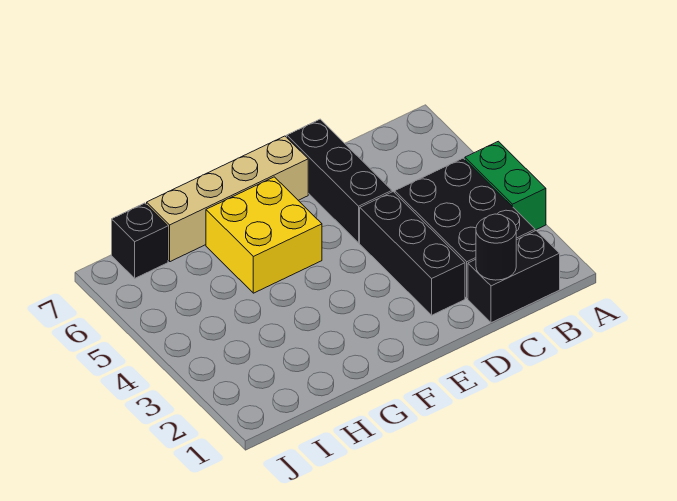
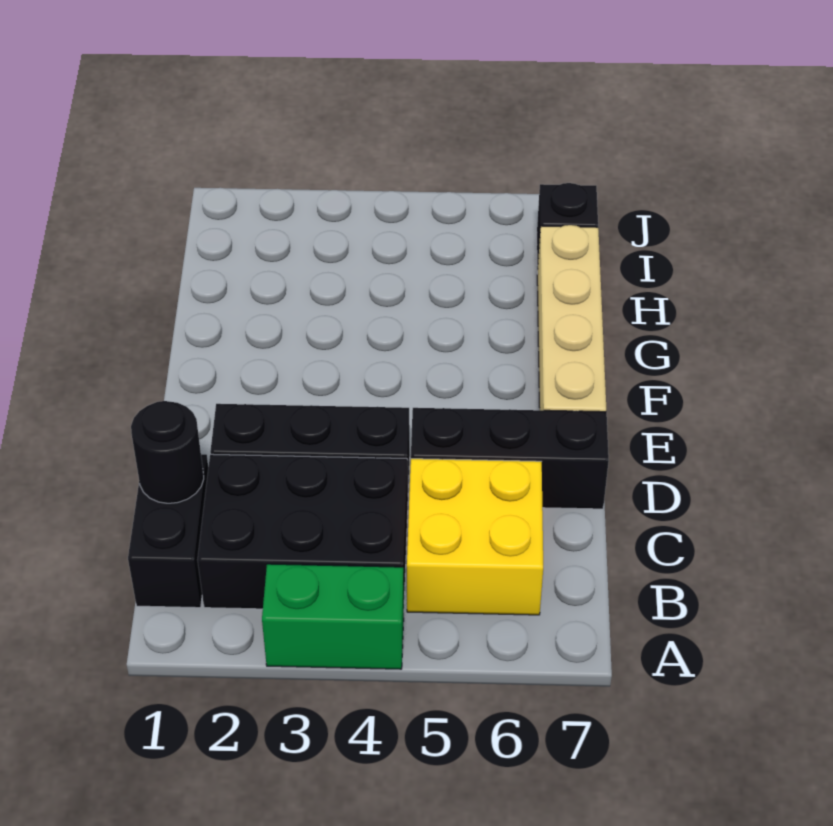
yellow brick F5:G6 level 1 -> yellow brick B5:C6 level 1

